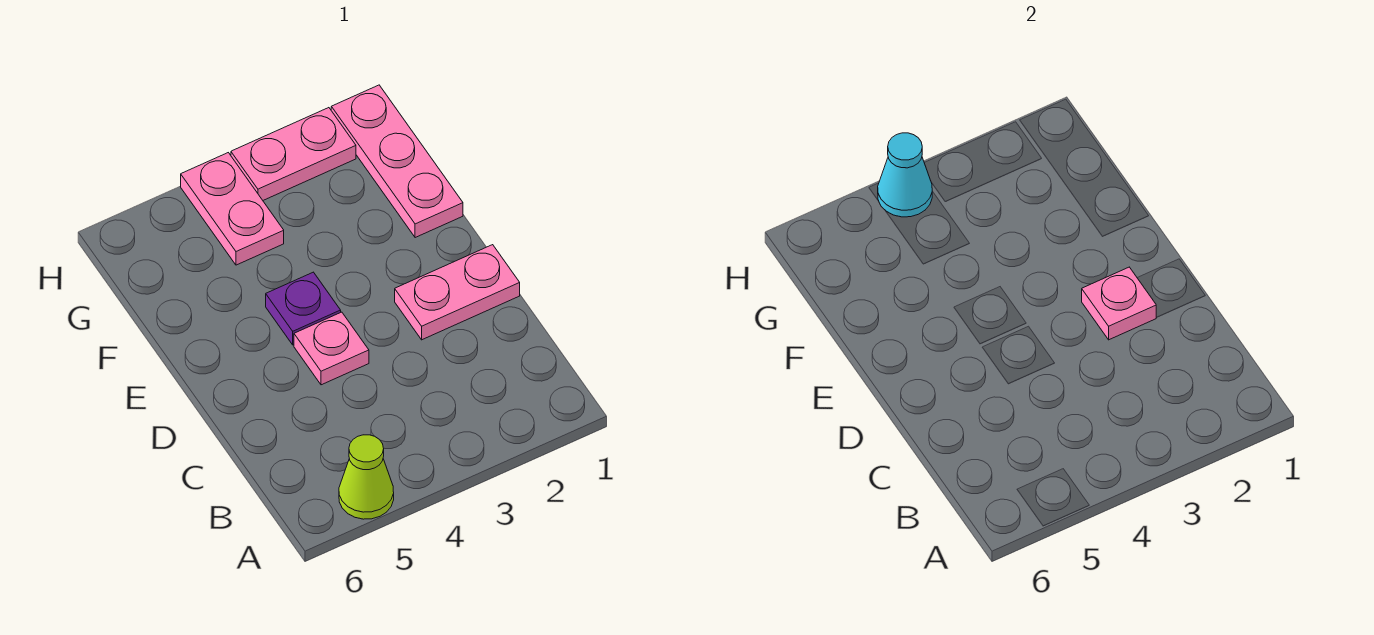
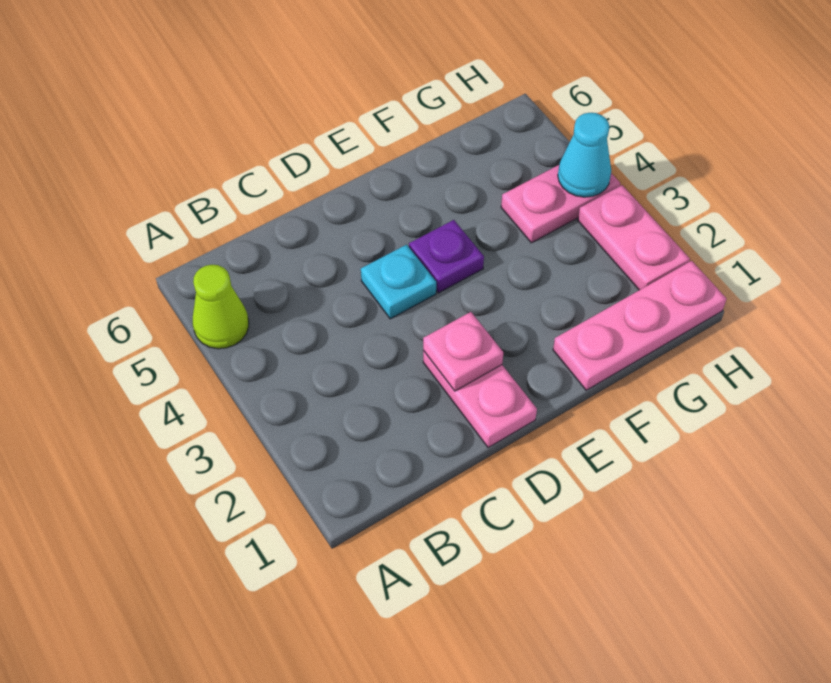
pink plate D4 level 1 -> cyan plate D4 level 1

